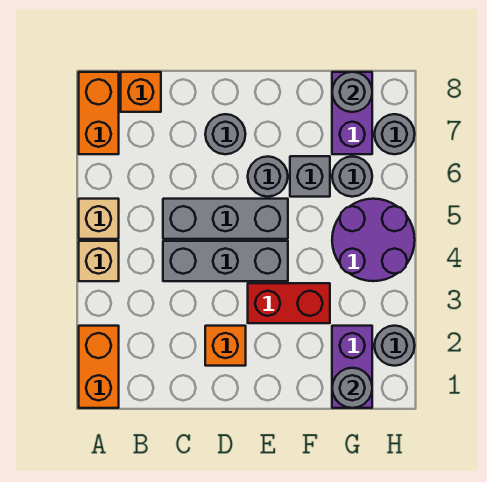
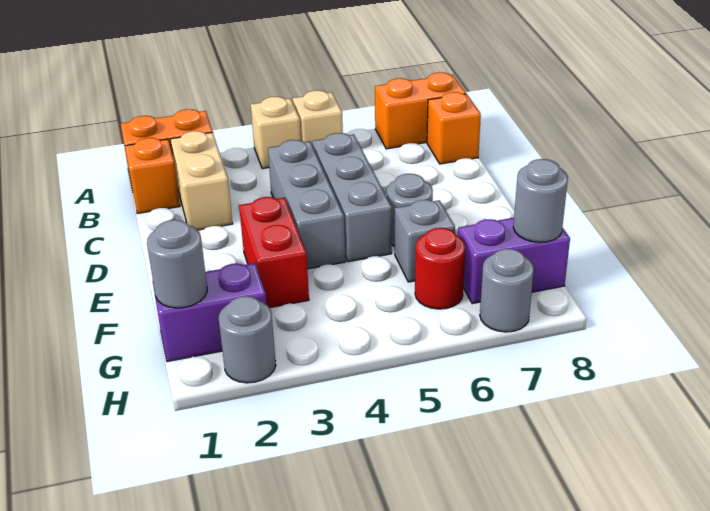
none -> tan brick B2:C2 level 1
orange brick D2 level 1 -> orange brick B1 level 1
grey round brick D7 level 1 -> none
purple round brick G4:H5 level 1 -> none
grey round brick G6 level 1 -> red round brick G6 level 1

